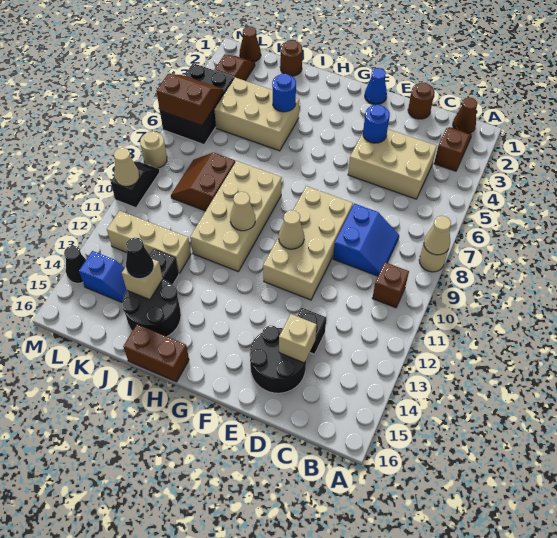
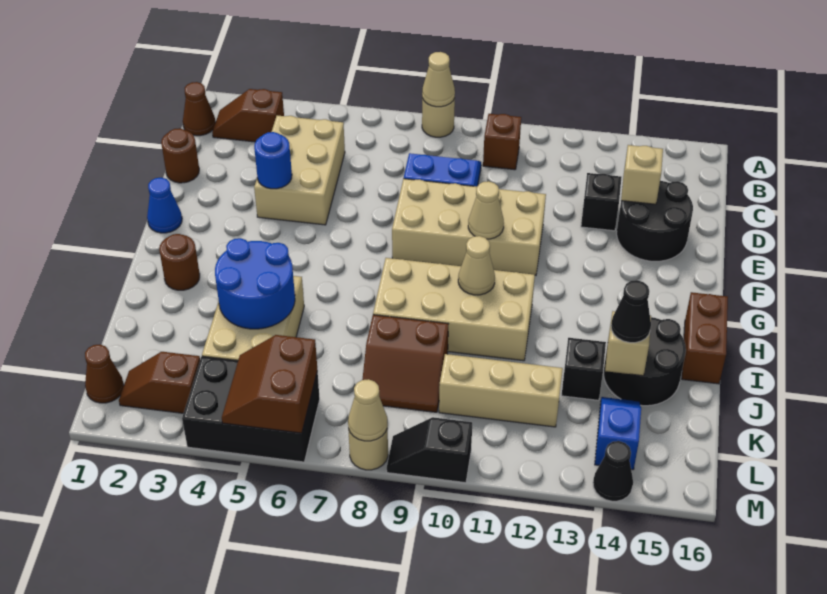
blue round brick I4 level 2 -> blue round brick I4:J5 level 2
brown round brick J1 level 1 -> brown round brick H2 level 1
tan brick J12:L12 level 1 -> tan brick K10:K12 level 1
tan cone M10 level 2 -> tan cone M8 level 2

